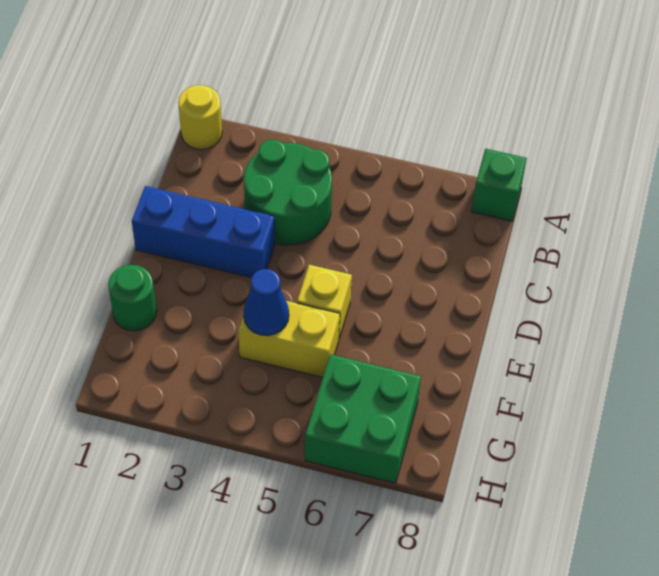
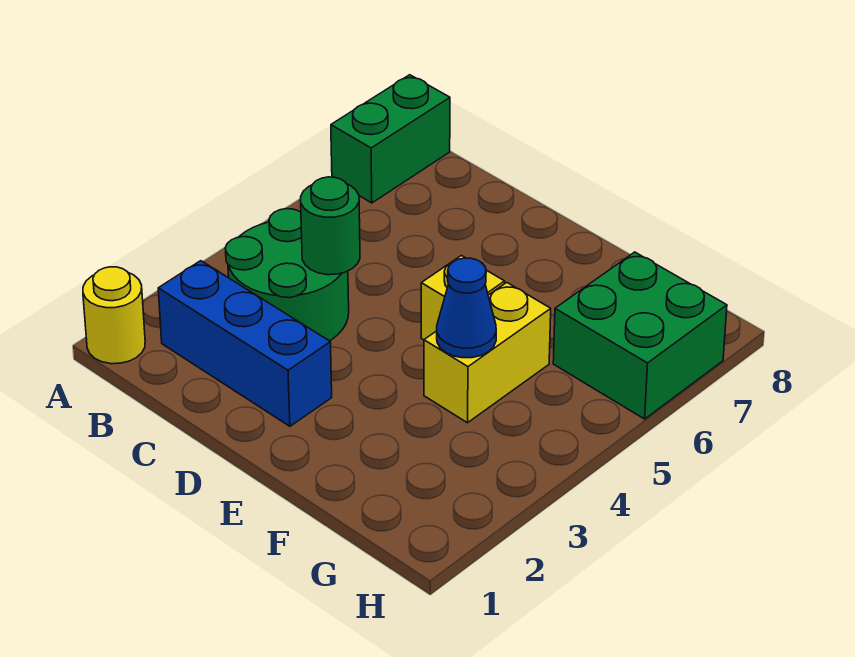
green brick A8 level 1 -> green brick A7:A8 level 1
blue brick D1:D3 level 1 -> blue brick B2:D2 level 1
green round brick F1 level 1 -> green round brick C4 level 2

